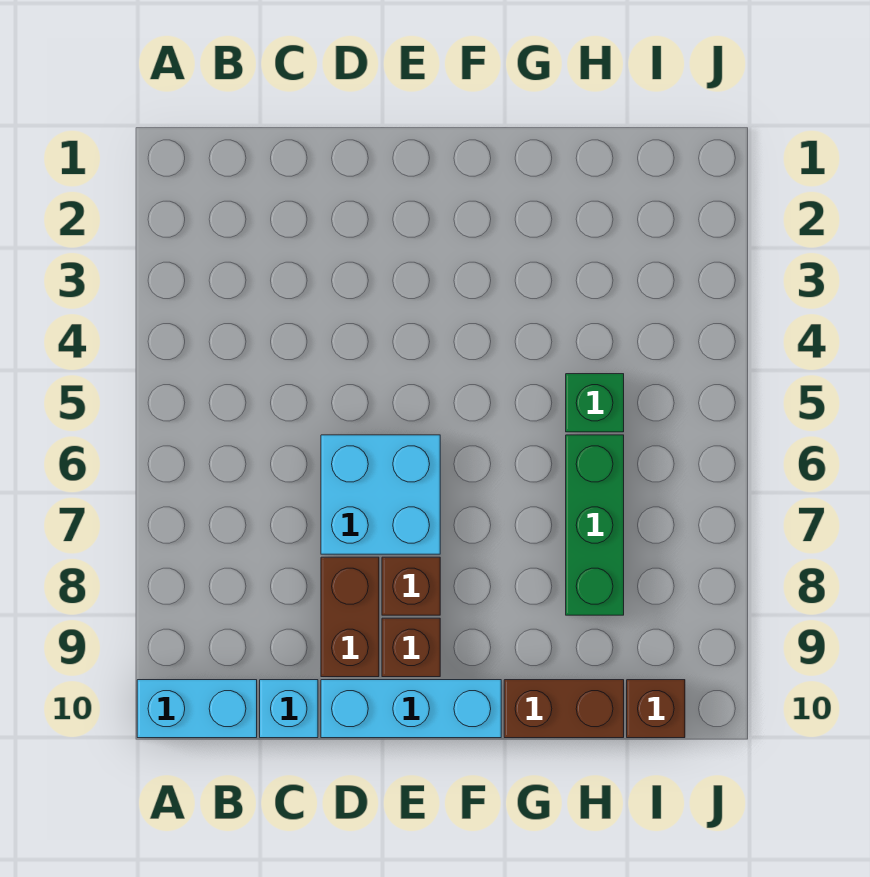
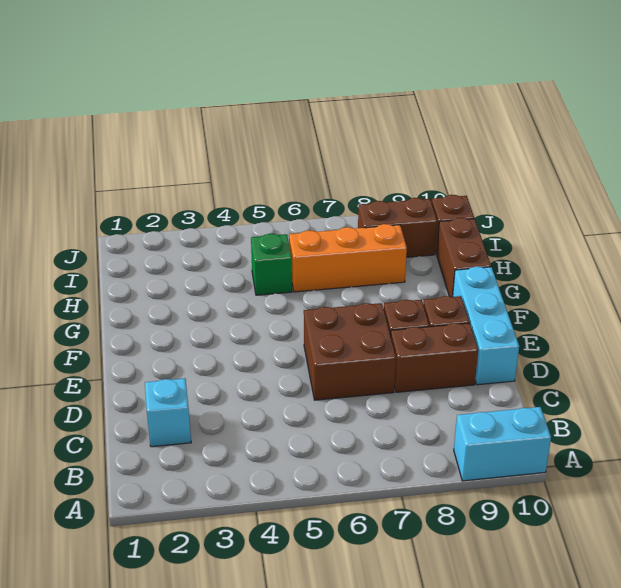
cyan brick A10:B10 level 1 -> cyan brick A9:A10 level 1
cyan brick C10 level 1 -> cyan brick C2 level 1
cyan brick D6:E7 level 1 -> brown brick D6:E7 level 1
green brick H6:H8 level 1 -> orange brick H6:H8 level 1
none -> brown brick I8:I9 level 1

